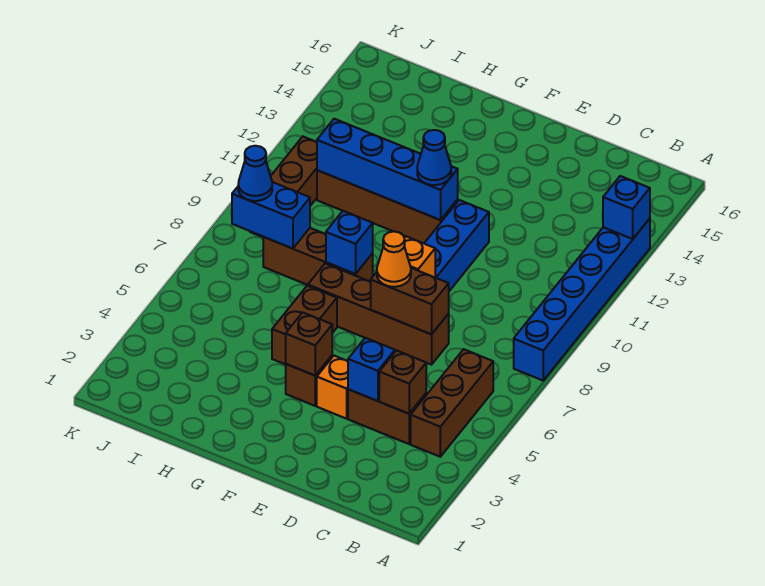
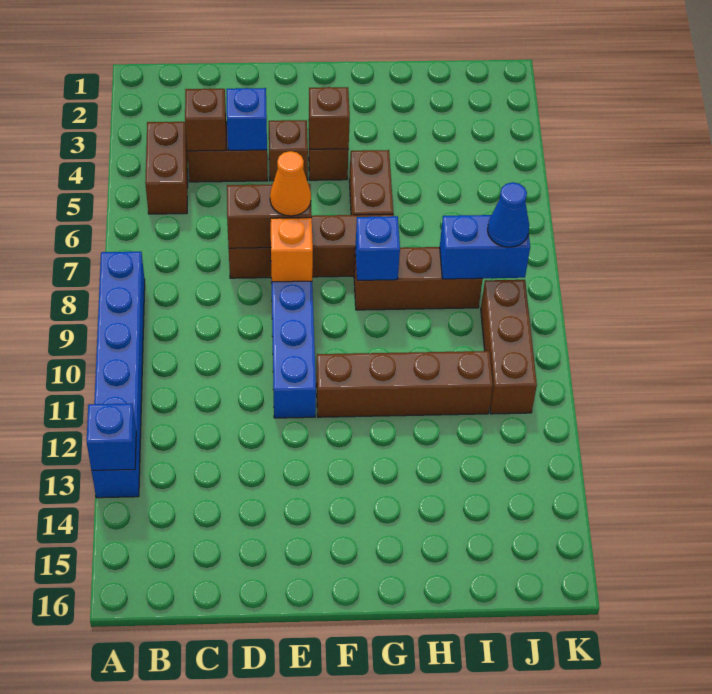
brown brick B4:B6 level 1 -> brown brick B4:B5 level 1
orange brick E4 level 1 -> brown brick E4 level 1
blue brick F11:I11 level 2 -> none
blue cone F11 level 3 -> none

